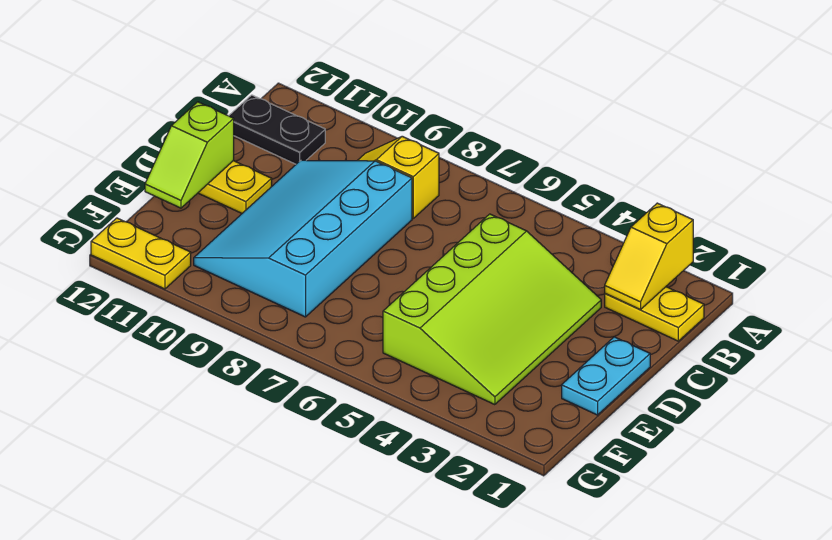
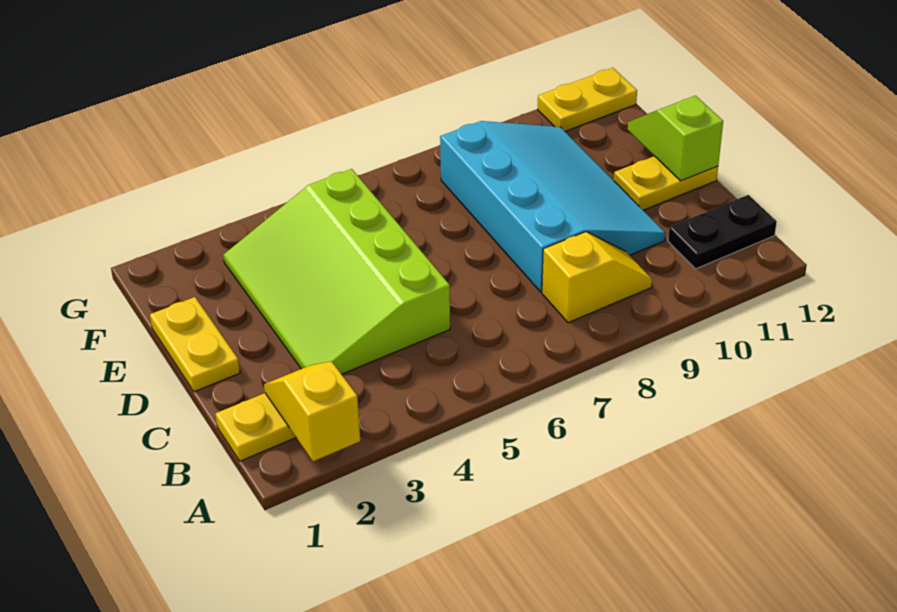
cyan plate D1:E1 level 1 -> yellow plate D1:E1 level 1

